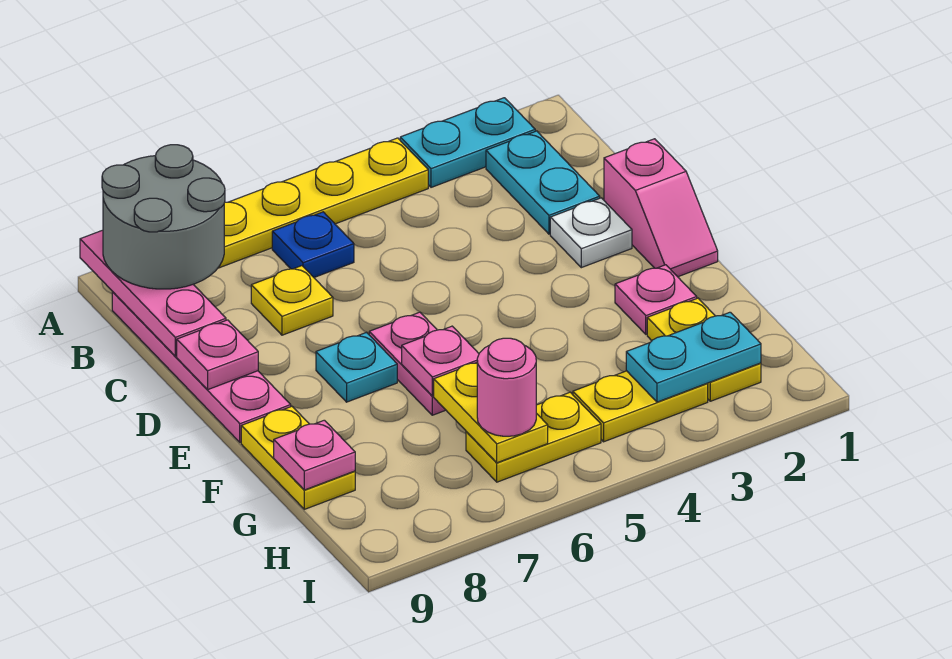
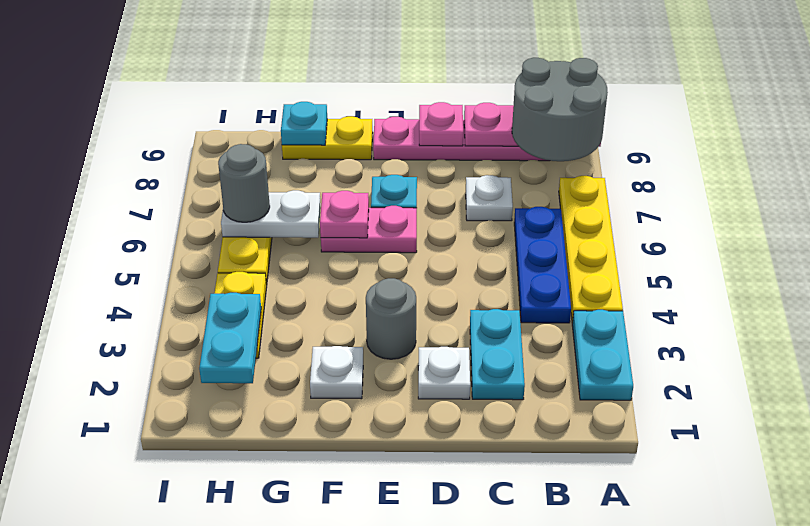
cyan plate B2:C2 level 1 -> cyan plate C2:C3 level 1
blue plate B6 level 1 -> blue plate B4:B6 level 1
yellow plate C7 level 1 -> white plate C7 level 1
pink slope D1:E1 level 1 top D -> none
none -> grey round brick E3 level 1
pink plate F2 level 1 -> white plate F2 level 1
yellow plate G2:H2 level 1 -> none
yellow plate G6:H6 level 2 -> white plate G6:H6 level 2
pink plate G9 level 2 -> cyan plate G9 level 2
pink round brick H6 level 3 -> grey round brick H6 level 3

